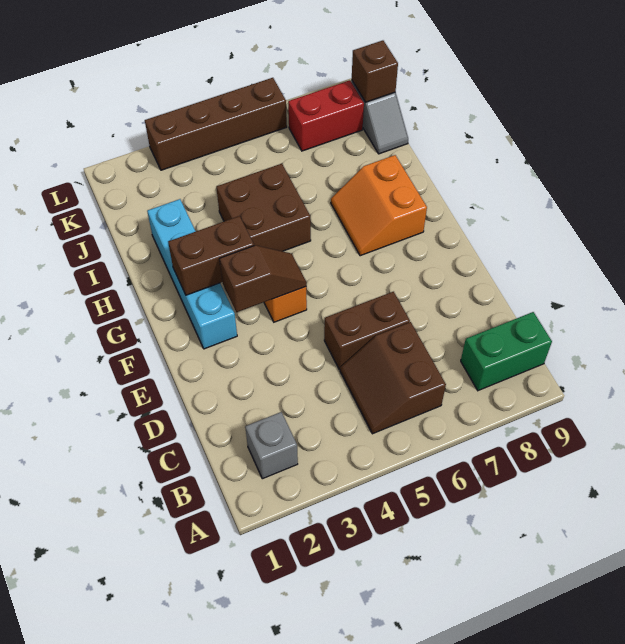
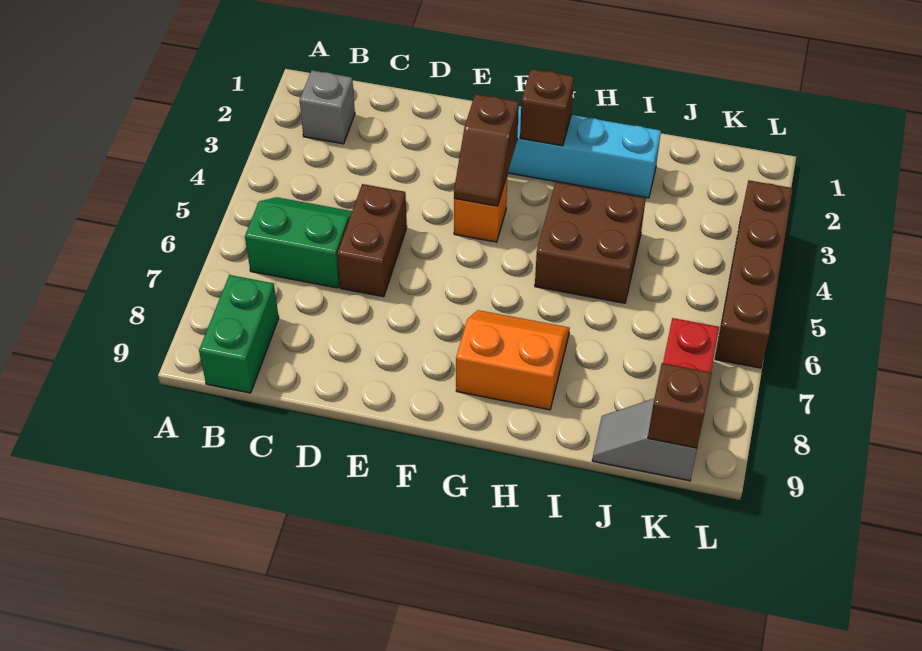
brown slope B5:C6 level 1 top 6 -> green slope B5:C6 level 1 top 6
brown brick G2:G3 level 2 -> brown brick G2 level 2

